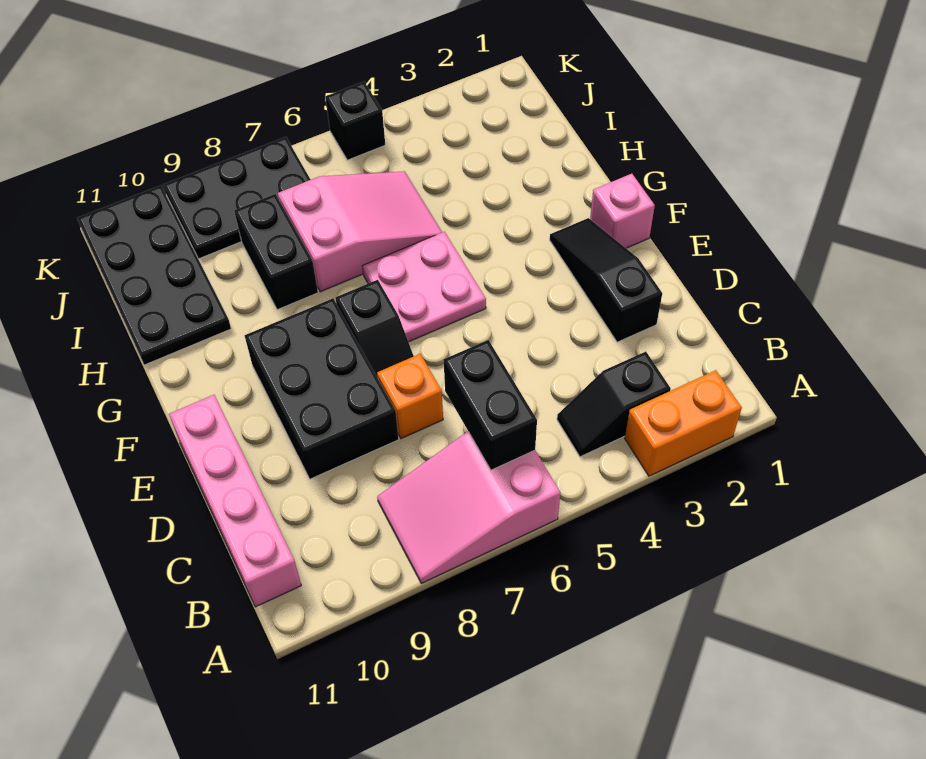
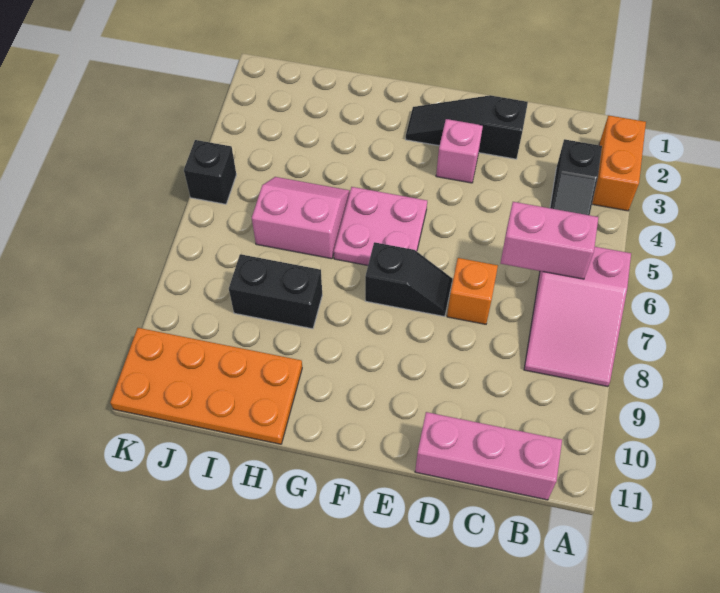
black brick B6:C6 level 2 -> pink brick B6:C6 level 2
pink brick B11:E11 level 1 -> pink brick B11:D11 level 1
black brick D8:F9 level 1 -> none
pink brick F1 level 1 -> pink brick E3 level 1
pink slope H5:I7 level 1 top 7 -> pink slope H5:I6 level 1 top 6
black plate H10:K11 level 1 -> orange plate H10:K11 level 1
black plate J7:K9 level 1 -> none

